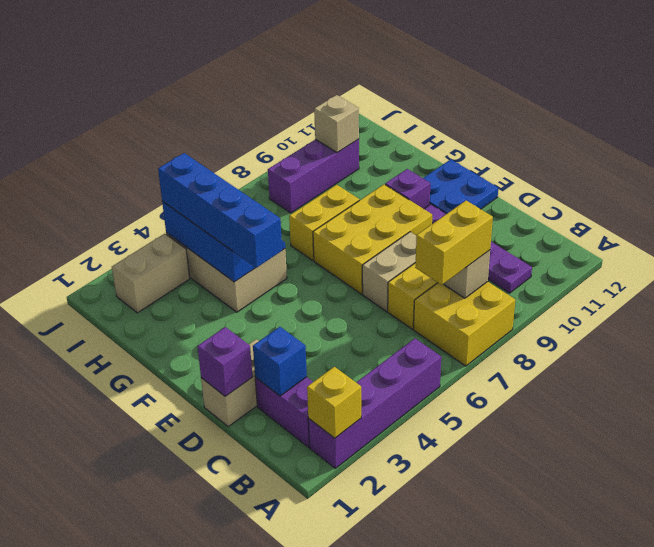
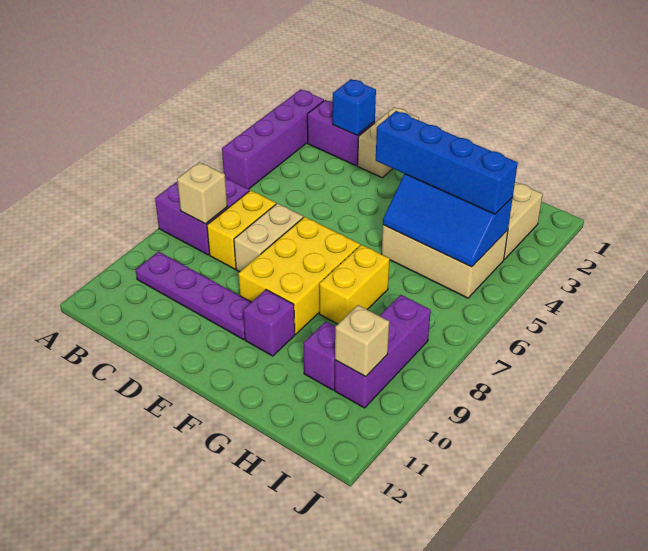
yellow brick A2 level 2 -> none
yellow brick A7:B8 level 1 -> purple brick A7:B8 level 1
yellow brick B7:B8 level 3 -> none
purple brick D1 level 2 -> purple brick H10 level 1
blue plate E11:F12 level 1 -> none

